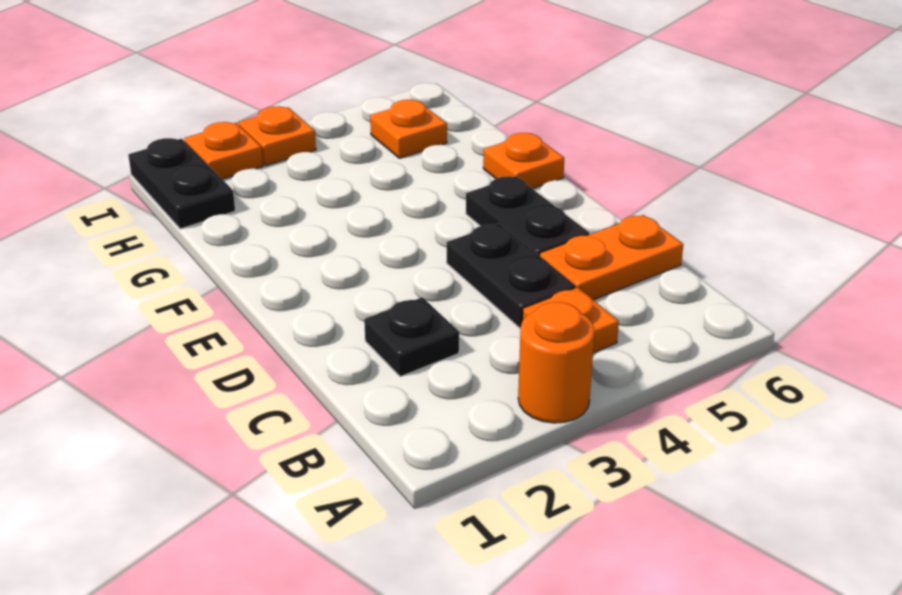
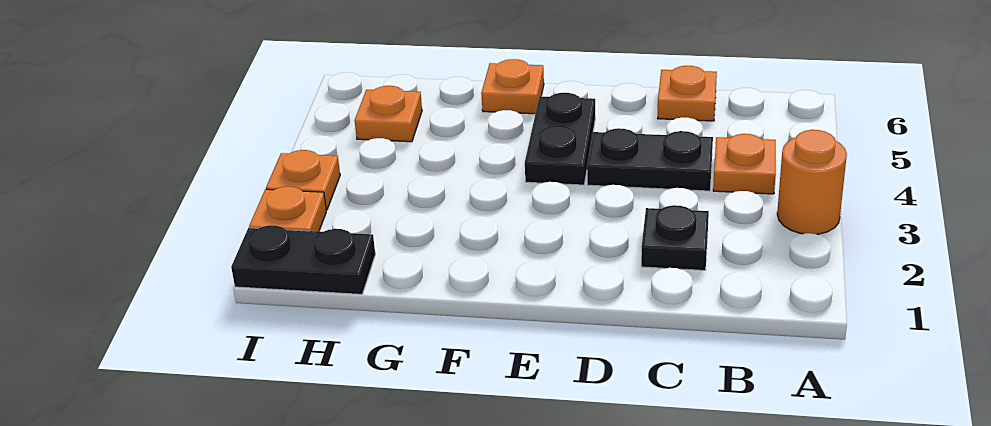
orange plate C5:C6 level 1 -> orange plate C6 level 1
black plate D5:E5 level 1 -> black plate E4:E5 level 1

